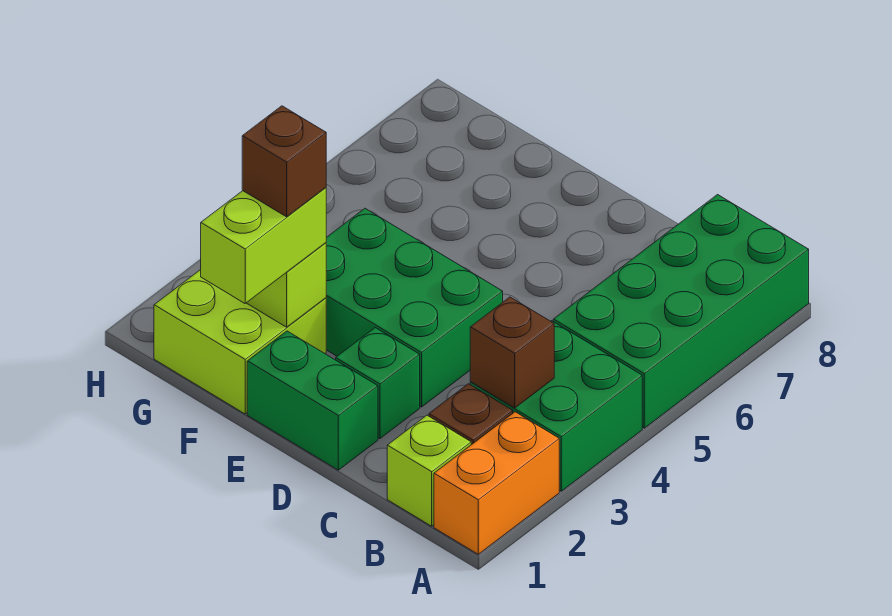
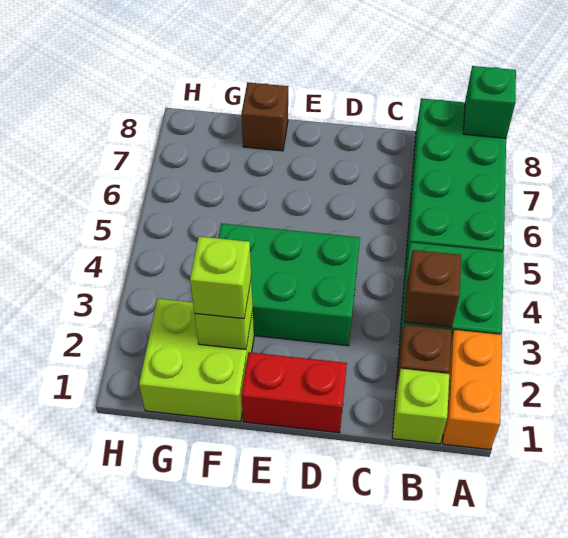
green brick D1:E1 level 1 -> red brick D1:E1 level 1
green brick D2 level 1 -> green brick A8 level 2
lime brick F1:F2 level 3 -> lime brick F2 level 3
brown brick F2 level 4 -> brown brick F8 level 1

